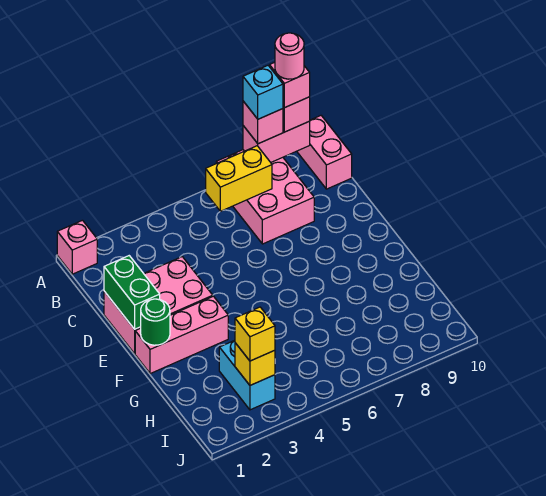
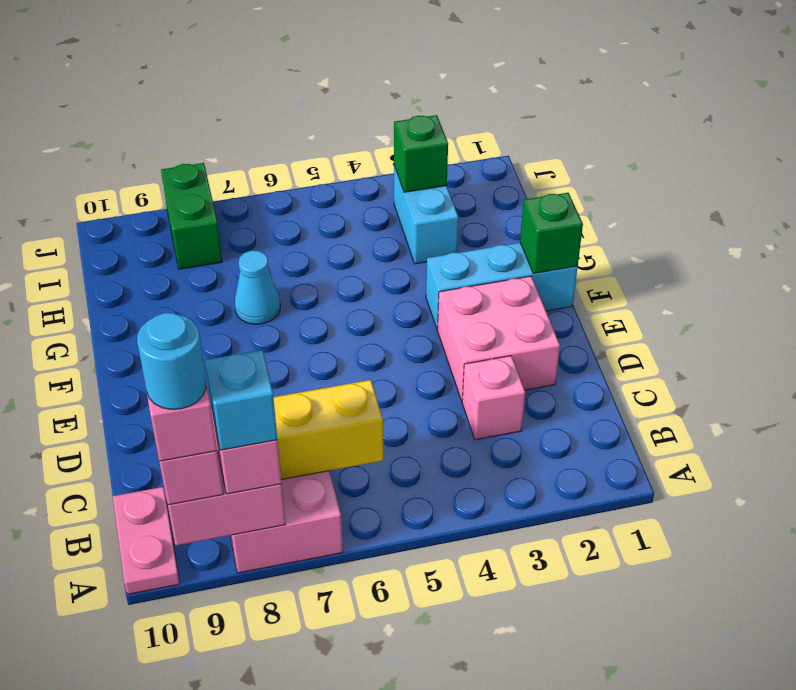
pink brick A1 level 1 -> pink brick C3 level 1
pink round brick A9 level 5 -> cyan round brick A9 level 5
pink brick A10:B10 level 1 -> pink plate A10:B10 level 1
pink brick D1:E3 level 1 -> pink brick D2:E3 level 1
green brick D1:E1 level 2 -> green brick I8:J8 level 1
pink brick F1:F3 level 1 -> cyan brick F1:F3 level 1
green round brick F1 level 2 -> green brick F1 level 2
none -> cyan cone G7 level 1
yellow brick I3 level 2 -> green brick I3 level 2
yellow brick I3 level 3 -> none

